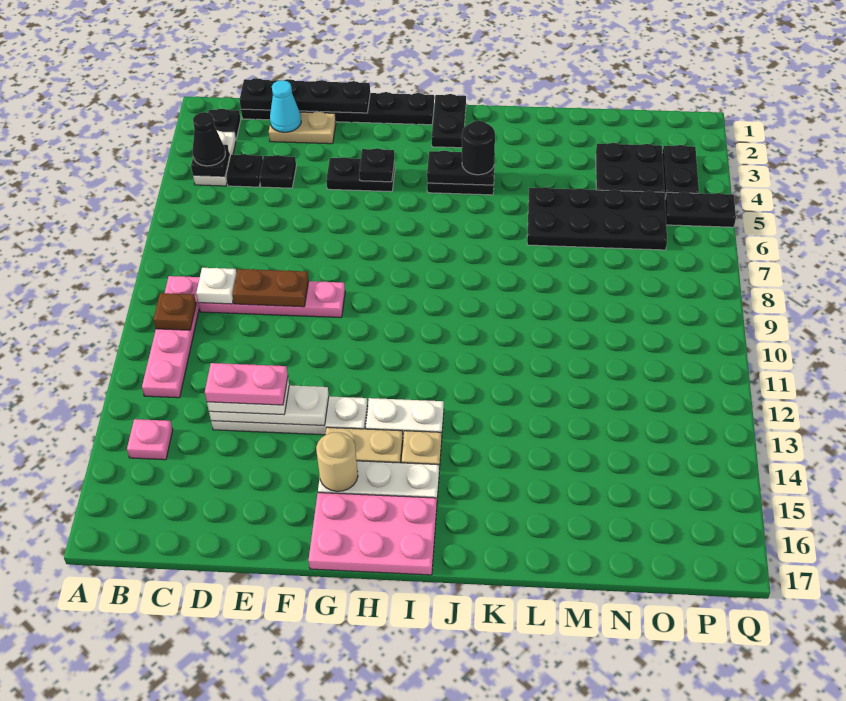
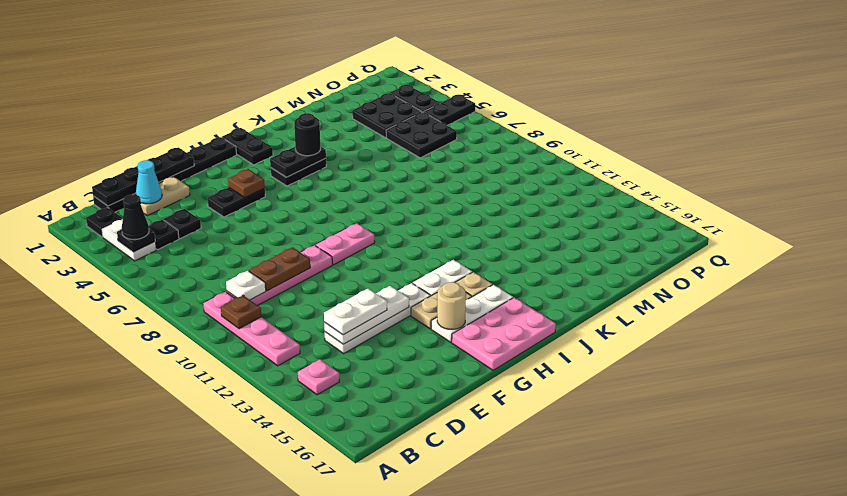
pink plate D13:E13 level 4 -> pink plate G9:H9 level 1
black plate G4 level 2 -> brown plate G4 level 2
black plate L5:O6 level 1 -> black plate N5:O6 level 1

